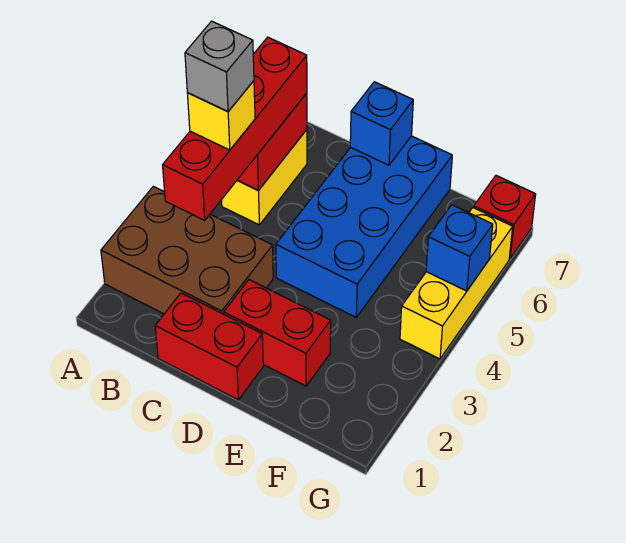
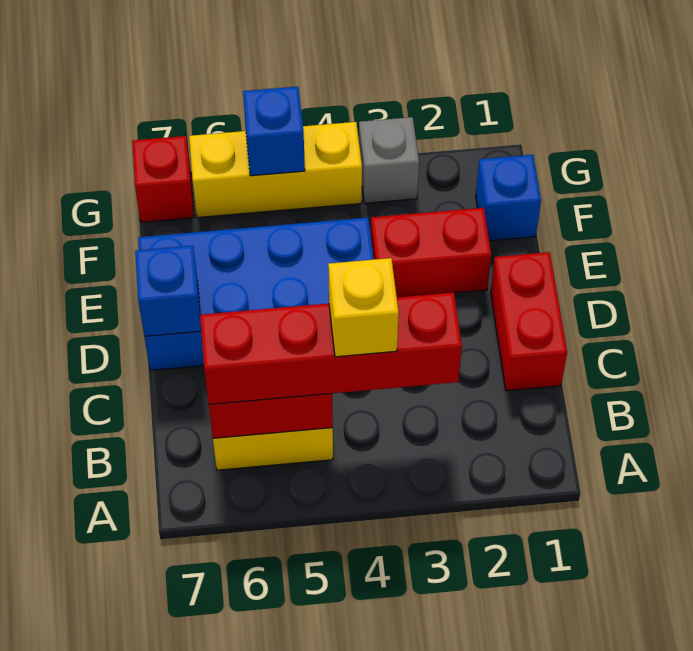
brown brick A2:C3 level 1 -> none
grey brick B4 level 5 -> grey brick G3 level 1
red brick D2:E2 level 1 -> red brick E2:E3 level 1
none -> blue brick F1 level 1

